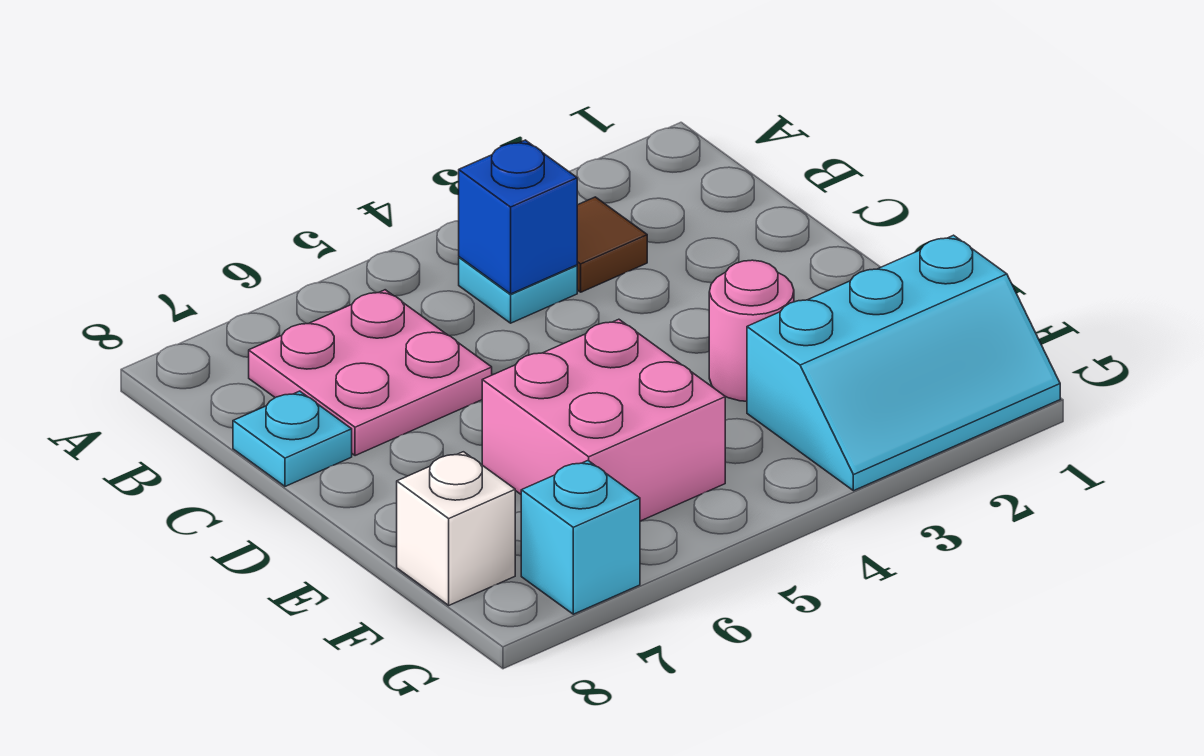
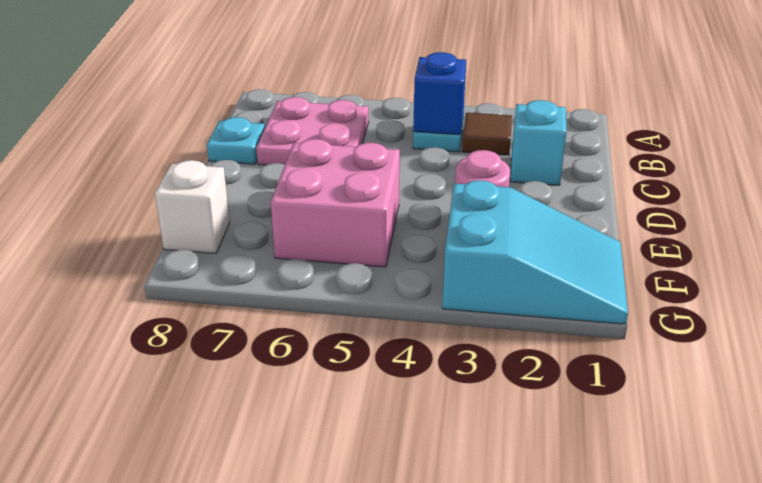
cyan slope F1:G3 level 1 top F -> cyan slope F1:G3 level 1 top 3
cyan brick G7 level 1 -> cyan brick C2 level 1

